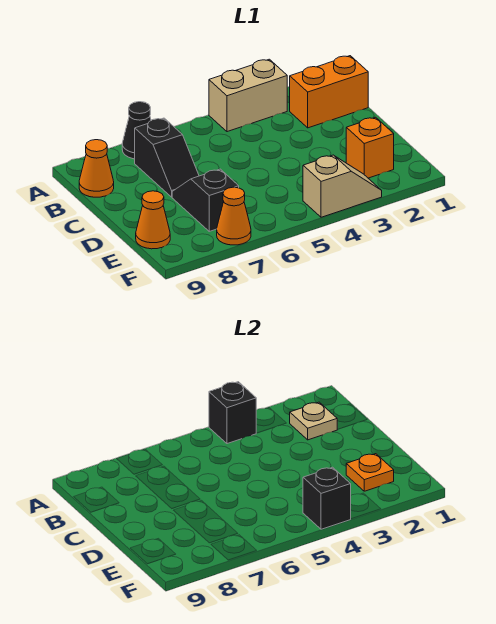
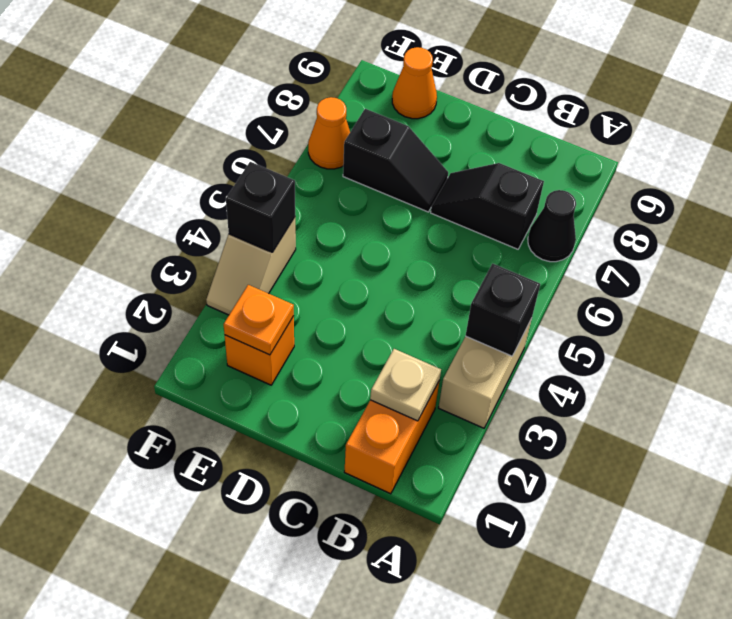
orange cone B9 level 1 -> none

